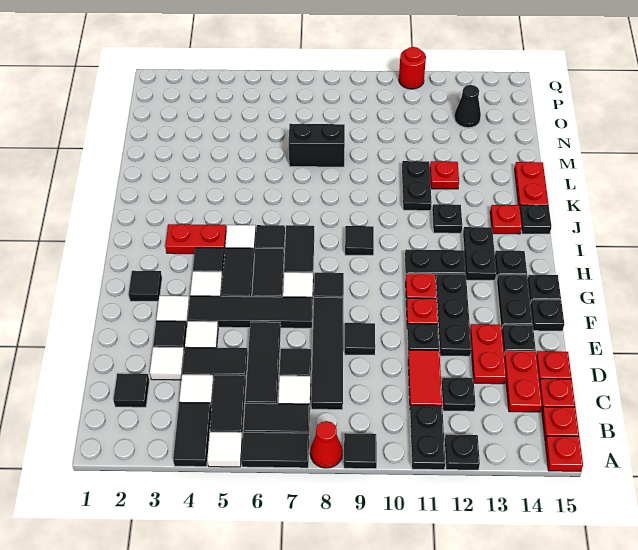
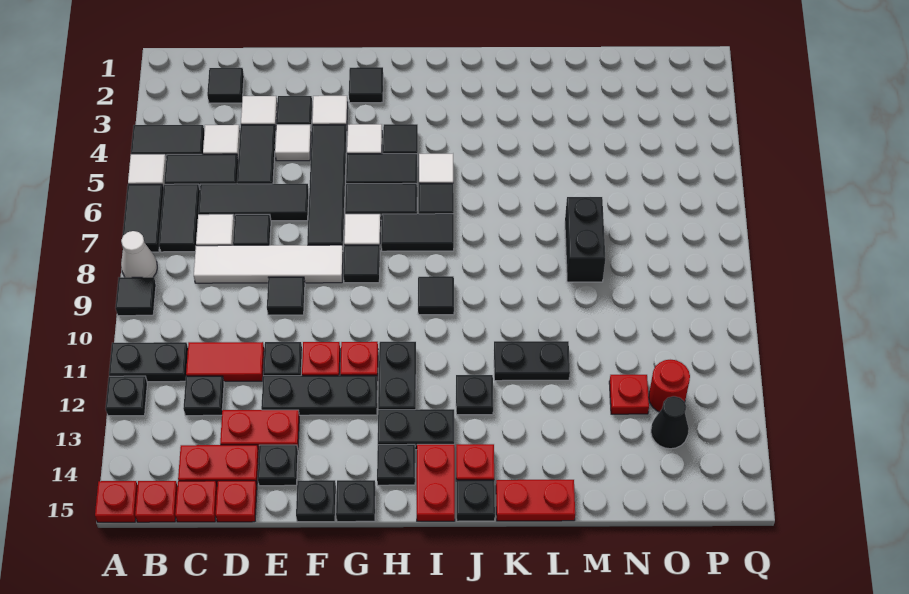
red cone A8 level 1 -> white cone A8 level 1
black tile C8:F8 level 1 -> white tile C8:F8 level 1
black plate F14:G14 level 1 -> none
red plate I3:I4 level 1 -> red plate I14:I15 level 1
red plate L12 level 1 -> red plate N12 level 1
red round brick Q11 level 1 -> red round brick O12 level 1

